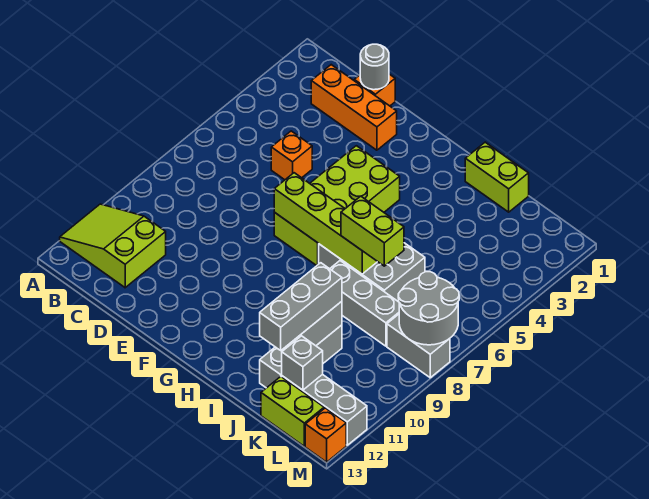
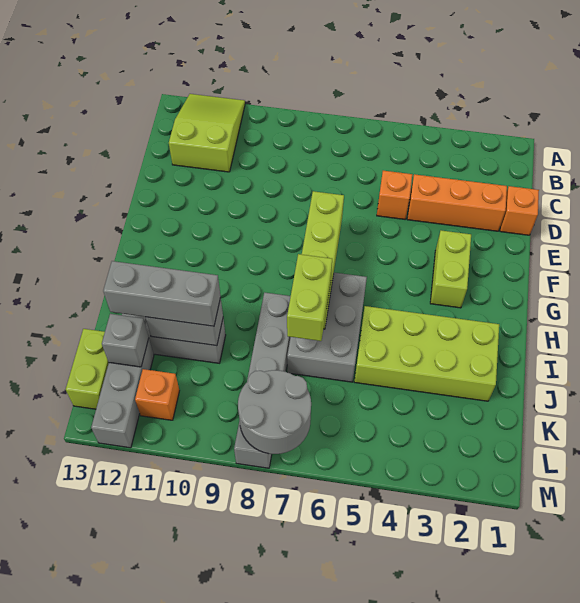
orange brick C2:E2 level 1 -> orange brick D2:D4 level 1
grey round brick D1 level 2 -> none
lime brick F4:G7 level 1 -> lime brick I2:J5 level 1
lime brick I1:J1 level 1 -> lime brick F3:G3 level 1
orange brick M13 level 1 -> orange brick L11 level 1

